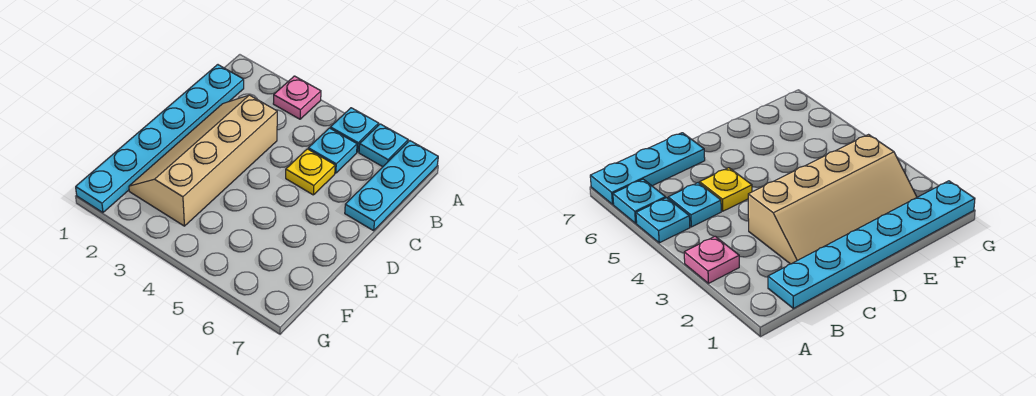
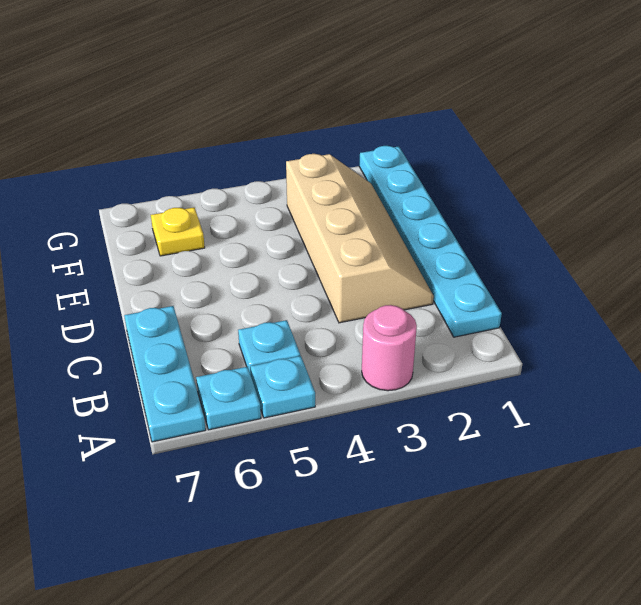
pink plate A3 level 1 -> pink round brick A3 level 1
yellow plate C5 level 1 -> yellow plate F6 level 1

